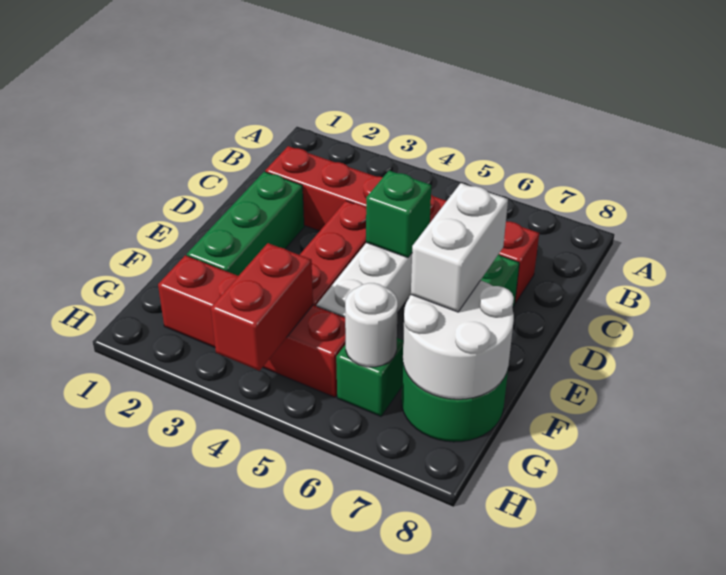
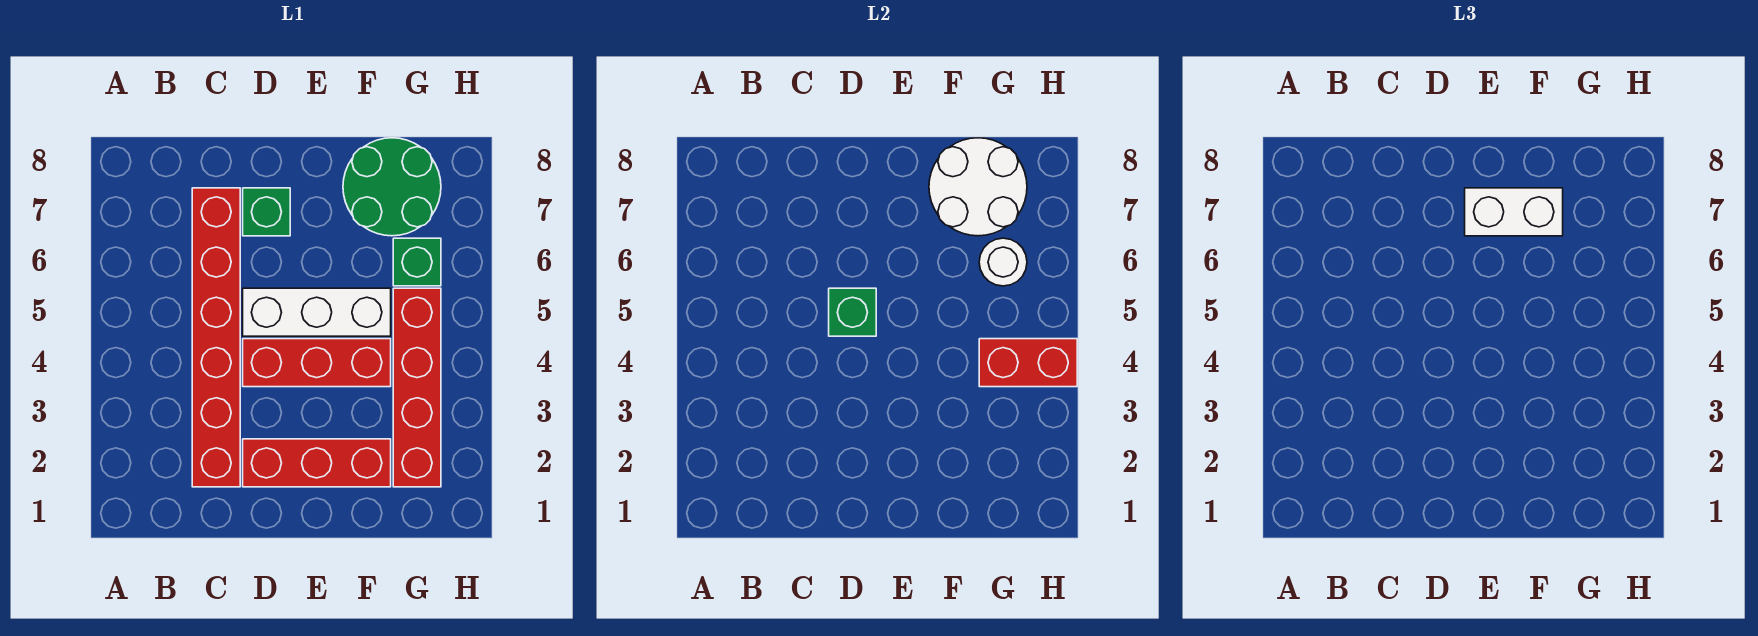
green brick D2:F2 level 1 -> red brick D2:F2 level 1

